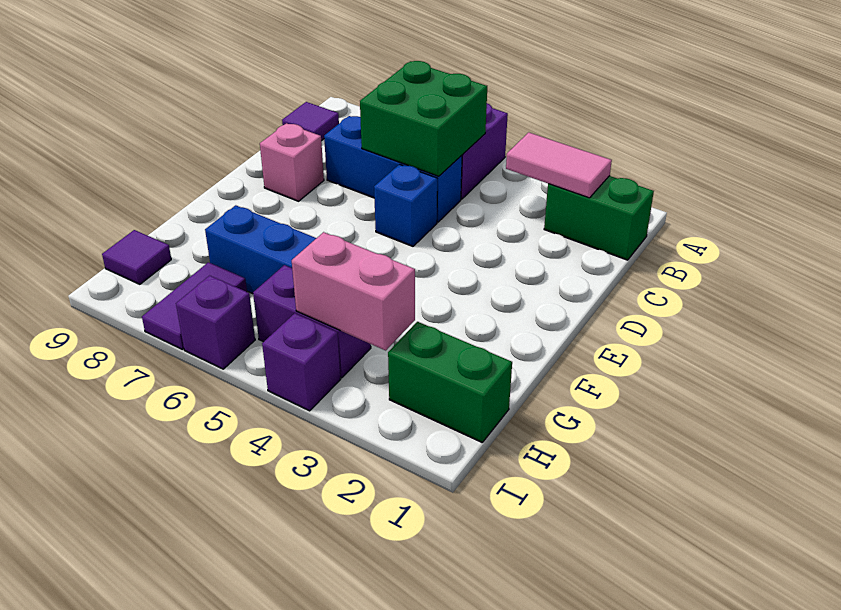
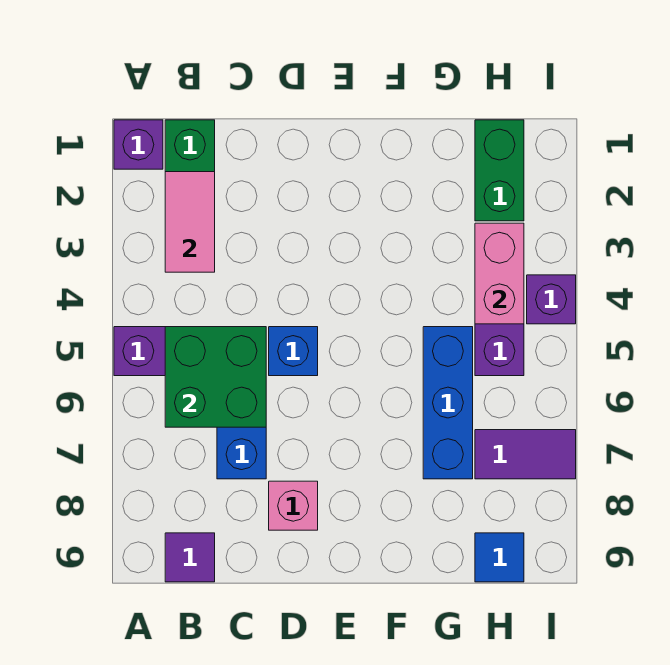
purple tile H9 level 1 -> blue tile H9 level 1
purple brick I6 level 1 -> purple brick A1 level 1

